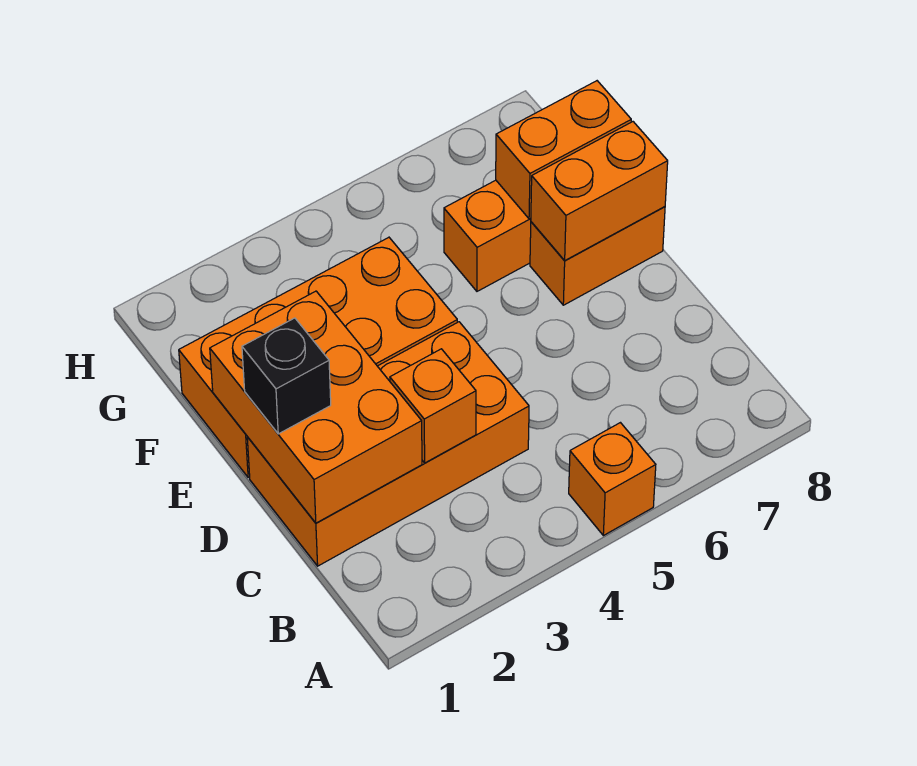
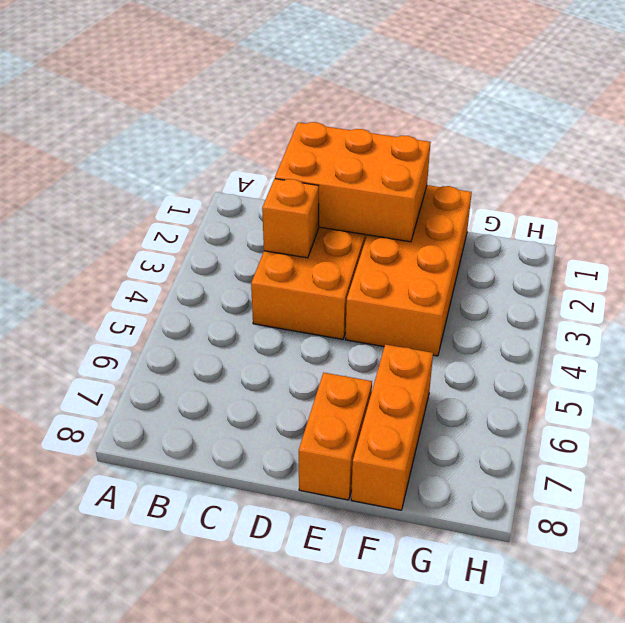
orange brick A5 level 1 -> none
black brick D1 level 3 -> none
orange brick E7:E8 level 2 -> none
orange brick F7:F8 level 2 -> none

